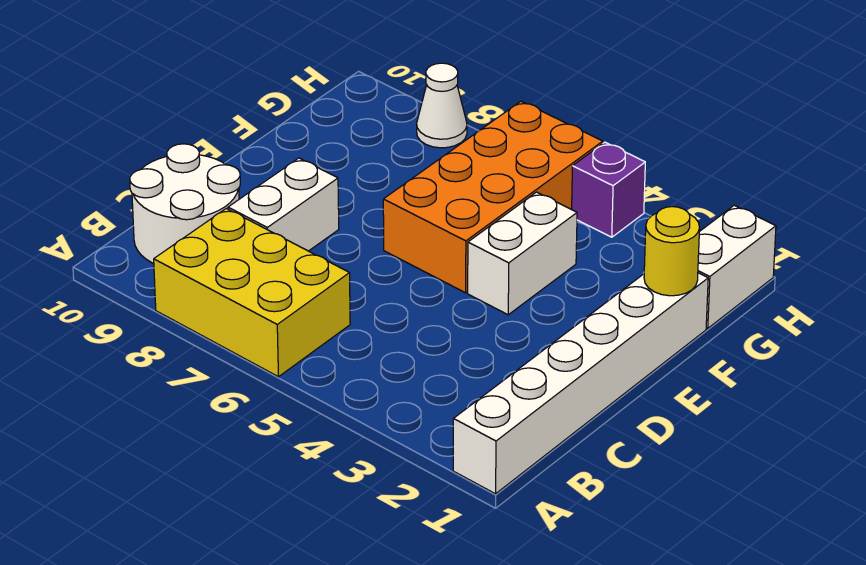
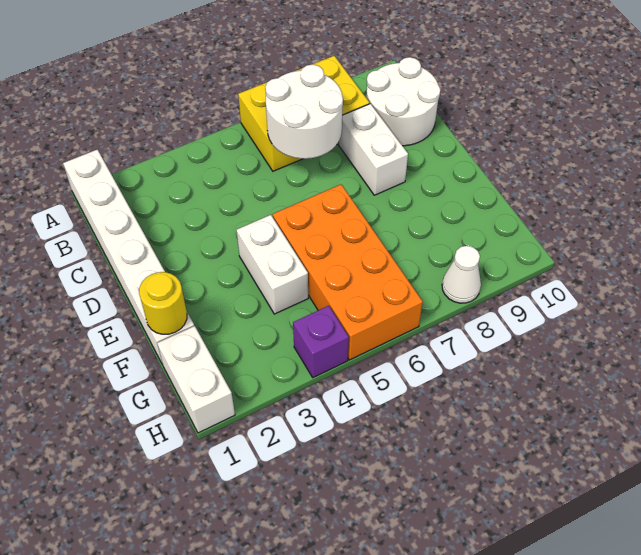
none -> white round brick B6:C7 level 2

